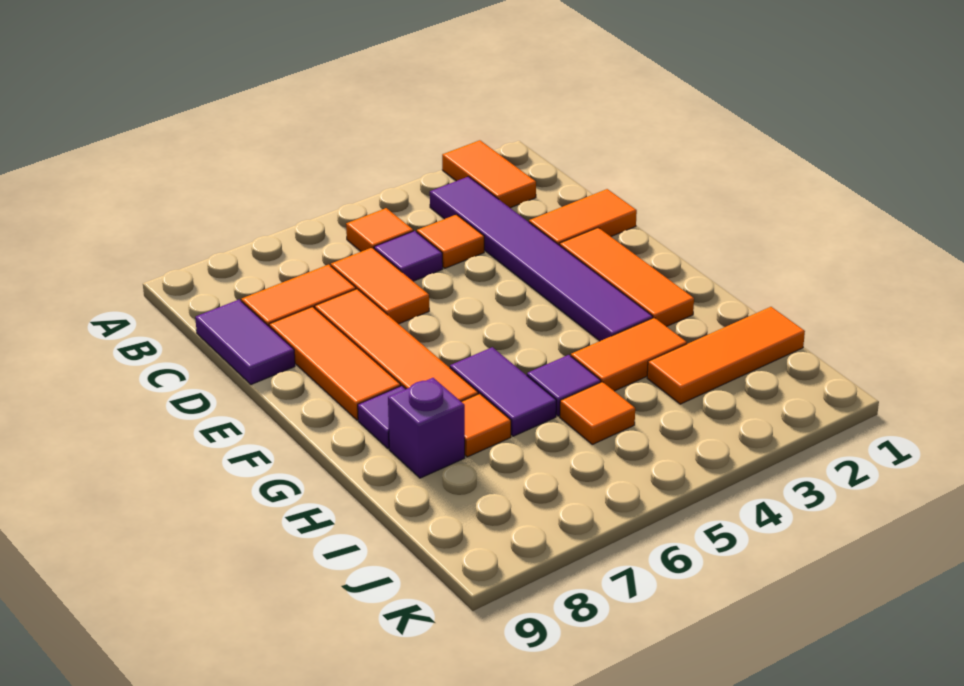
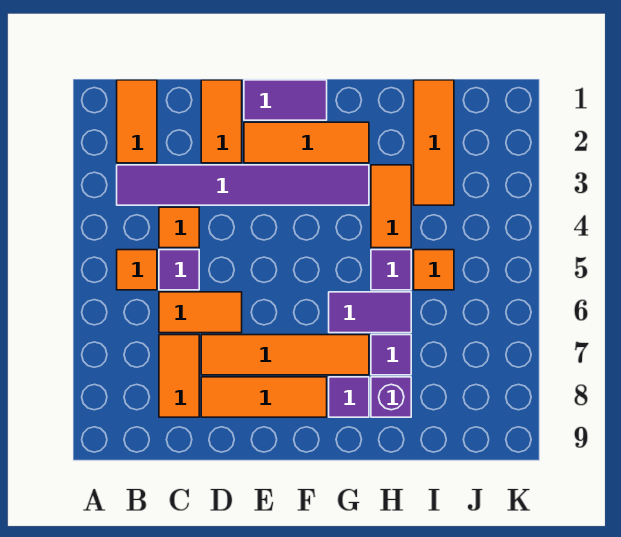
orange tile A2:B2 level 1 -> orange tile B1:B2 level 1
purple tile C9:D9 level 1 -> purple tile E1:F1 level 1
orange tile H7 level 1 -> purple tile H7 level 1

